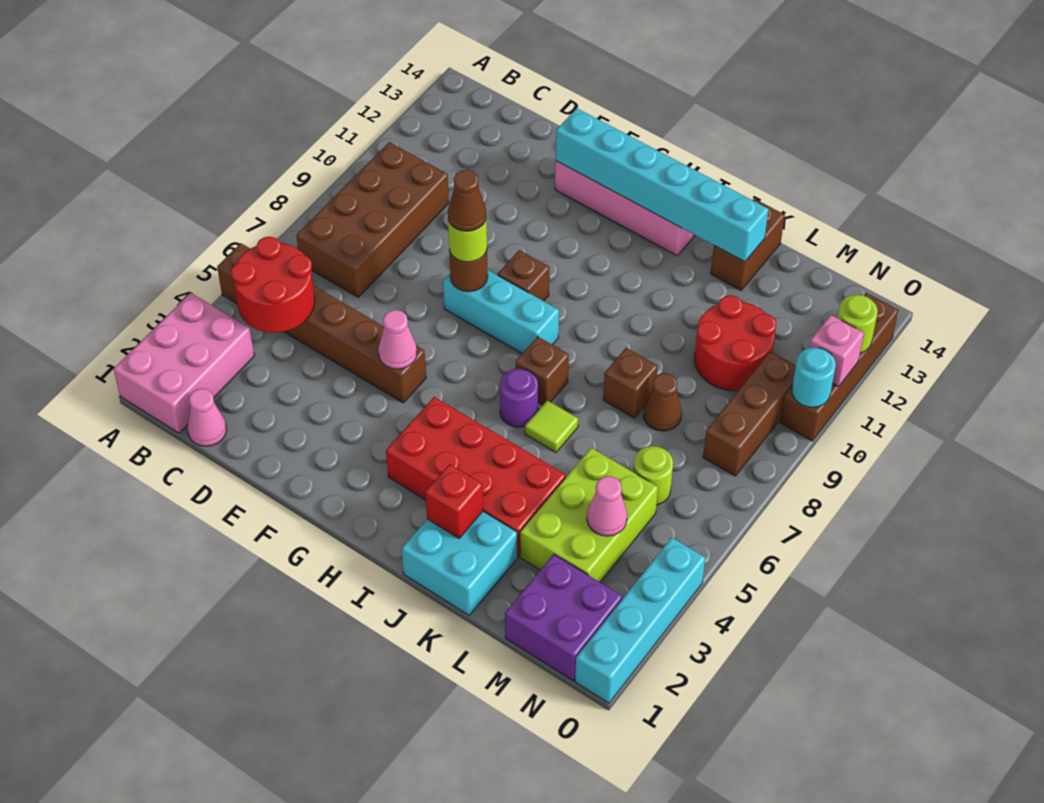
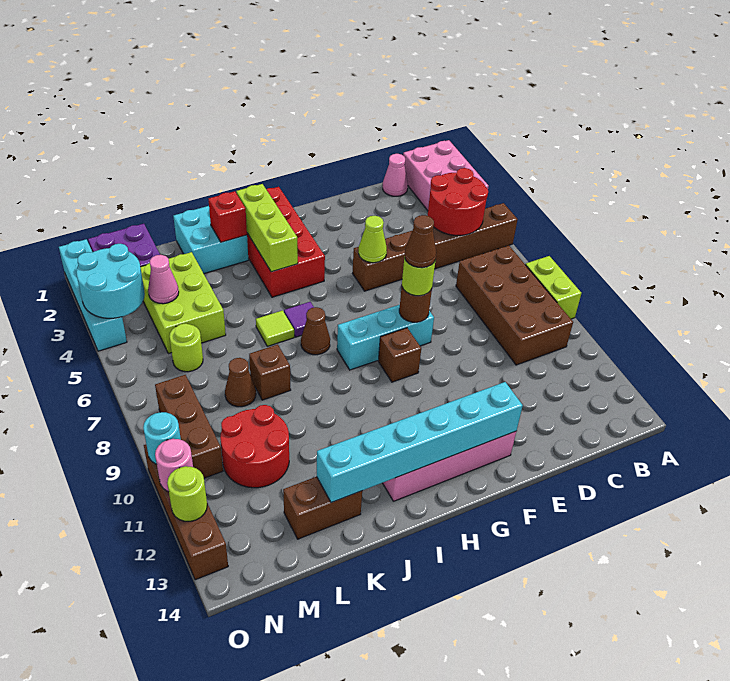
none -> lime brick A8:A9 level 1
pink cone F5 level 2 -> lime cone F5 level 2
red brick H3:K4 level 1 -> red brick H1:I4 level 1
none -> lime brick I2:I4 level 2
purple round brick I6 level 1 -> purple tile I6 level 1
brown brick I7 level 1 -> brown cone I7 level 1
brown brick K13:K14 level 1 -> brown brick K13:L13 level 1
none -> cyan round brick N3:O4 level 2
pink brick O11 level 2 -> pink round brick O11 level 2

